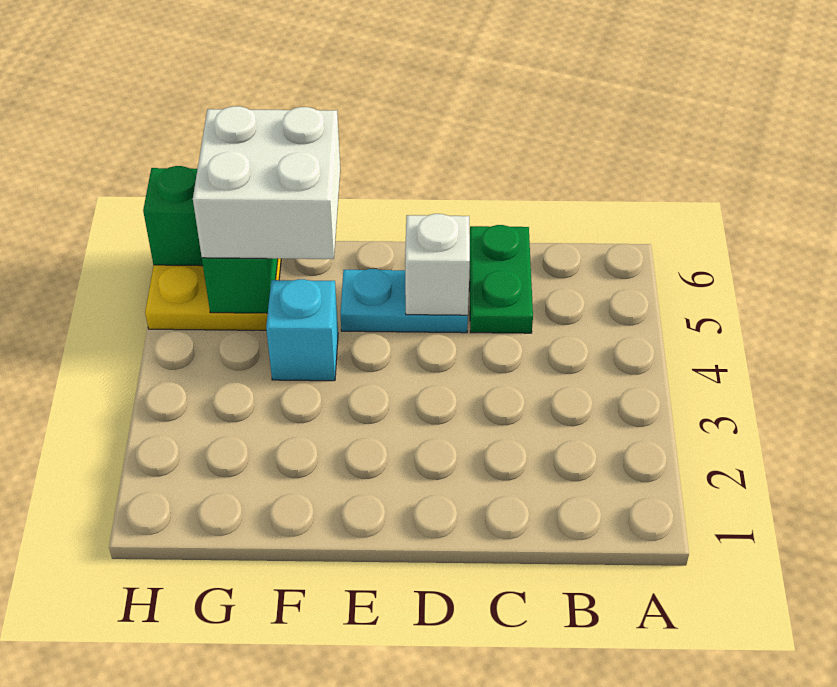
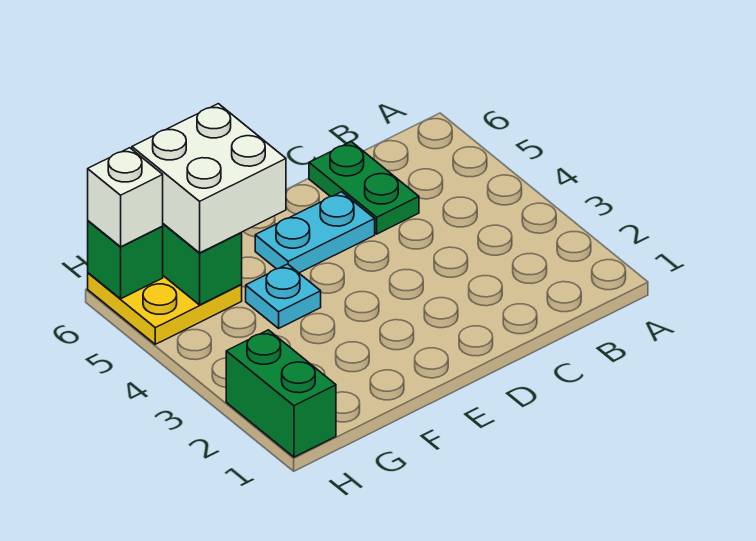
white brick D5 level 2 -> white brick H6 level 3
cyan brick F4 level 1 -> cyan plate F4 level 1
none -> green brick H1:H2 level 1

